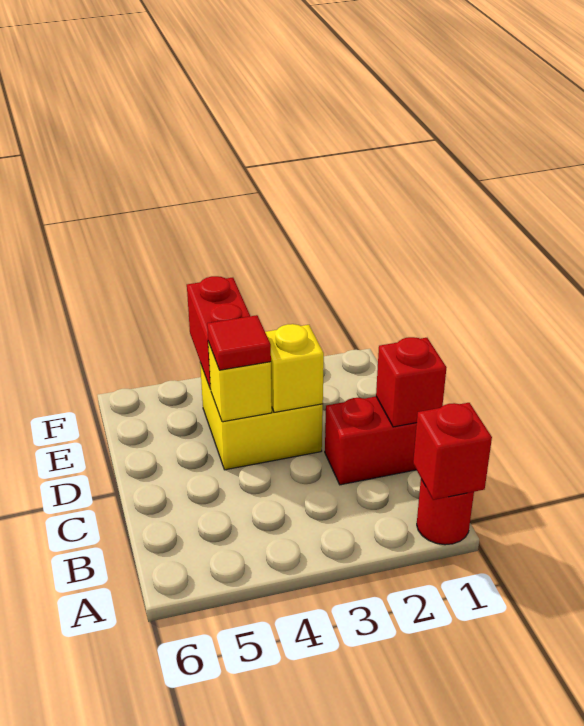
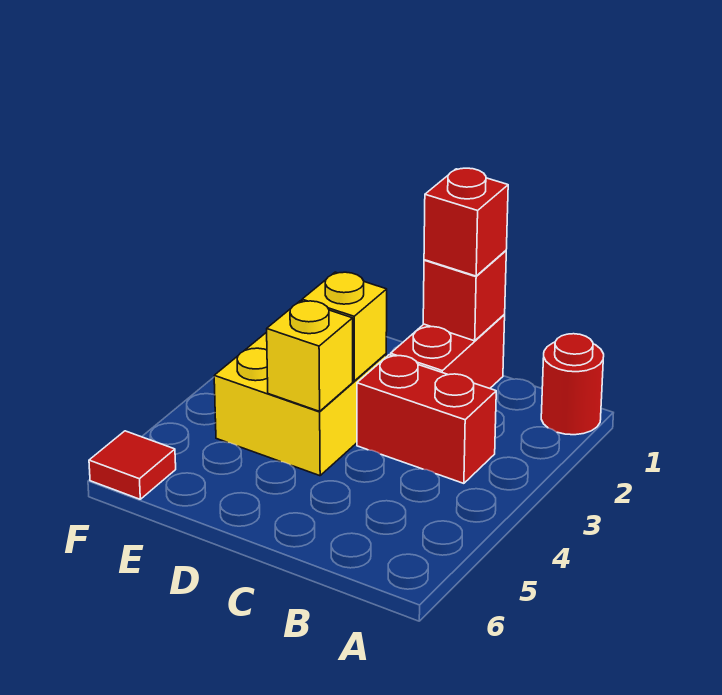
red brick A1 level 2 -> red brick C1 level 3
red tile D4 level 3 -> red tile F6 level 1
red brick E4:F4 level 2 -> red brick B3:C3 level 1

